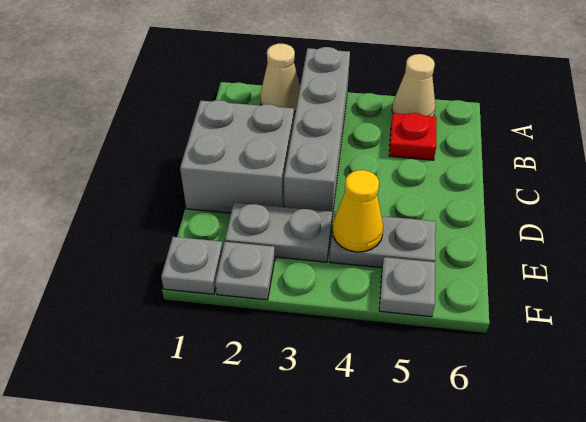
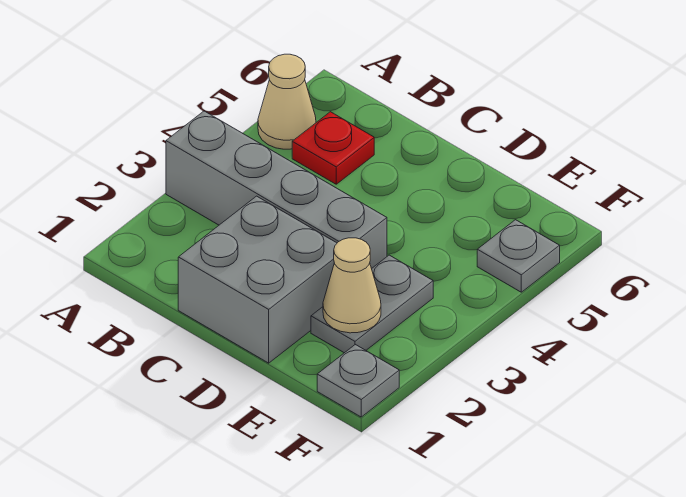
tan cone A2 level 1 -> tan cone E2 level 2
grey plate E4:E5 level 1 -> none
yellow cone E4 level 2 -> none
grey plate F2 level 1 -> none

